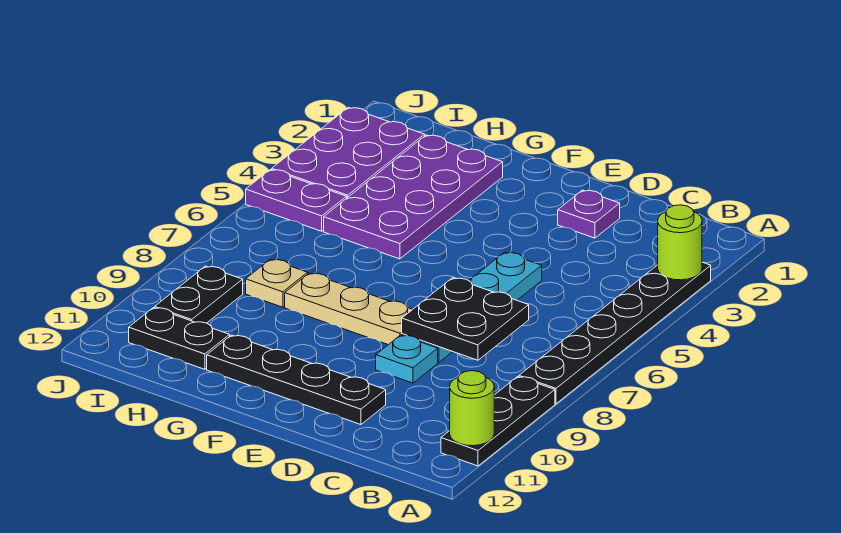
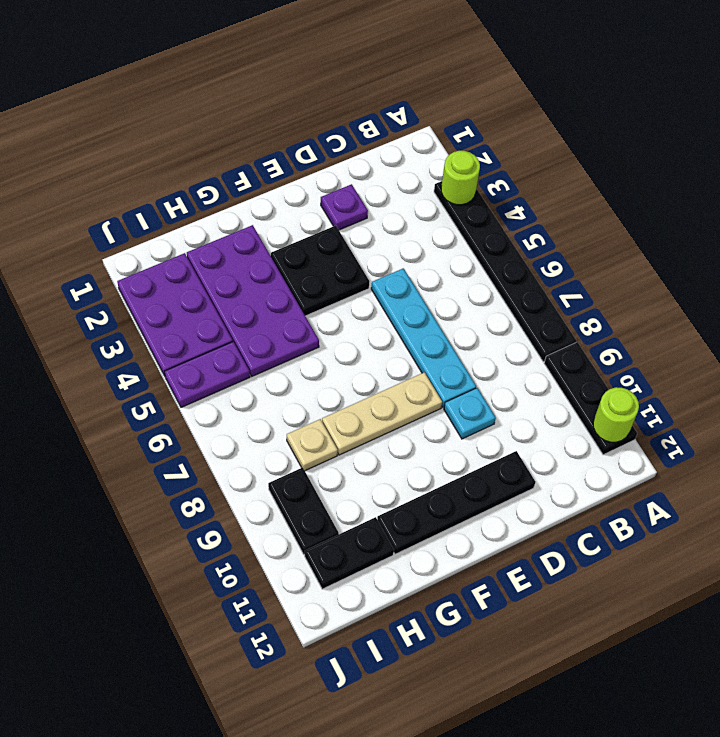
black plate C7:D8 level 2 -> black plate E3:F4 level 1

